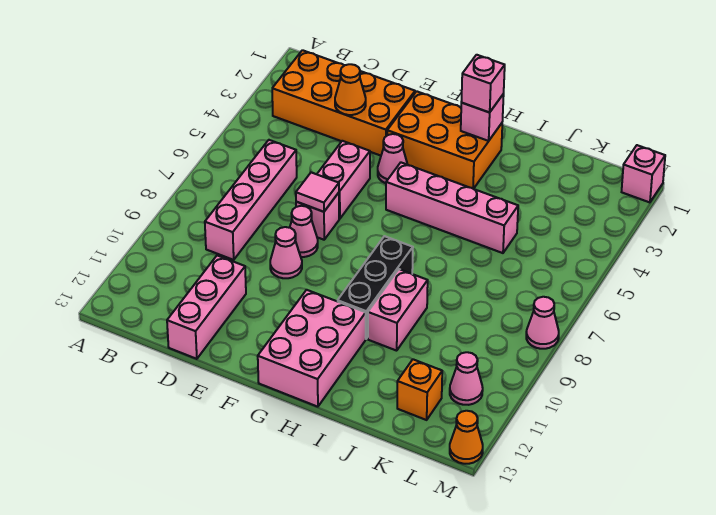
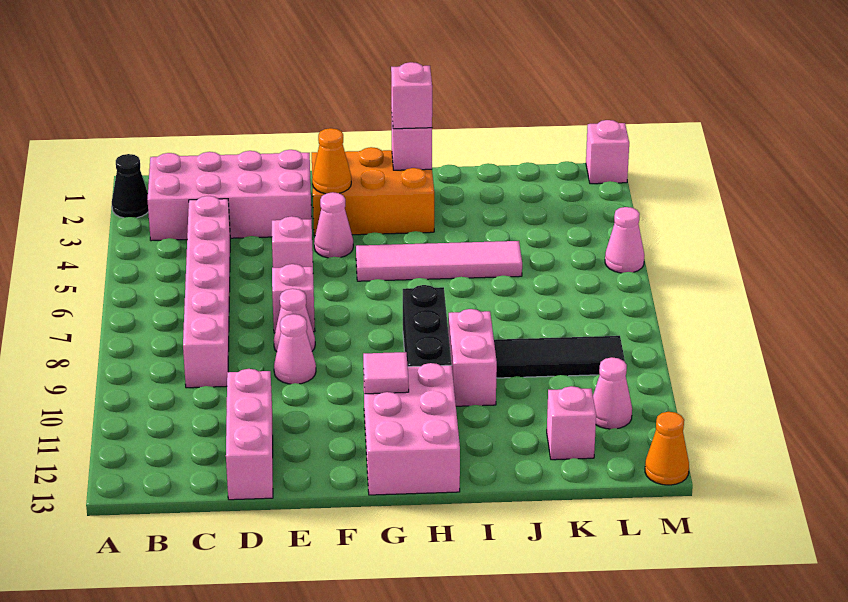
none -> black cone A2 level 1
orange brick B2:E3 level 1 -> pink brick B2:E3 level 1
pink brick C6:C9 level 1 -> pink brick C4:C9 level 1
orange cone D3 level 2 -> orange cone F3 level 2
pink brick E5:E6 level 1 -> pink brick E5 level 1
pink tile E7 level 2 -> pink tile G11 level 2
pink brick G5:J5 level 1 -> pink tile G5:J5 level 1
none -> black tile J9:L9 level 1
orange brick K12 level 1 -> pink brick K12 level 1
pink cone M8 level 1 -> pink cone M5 level 1

